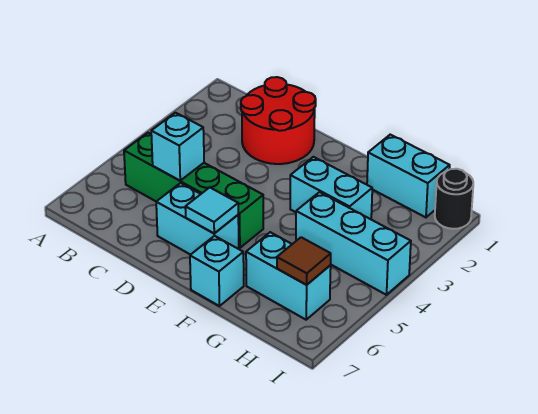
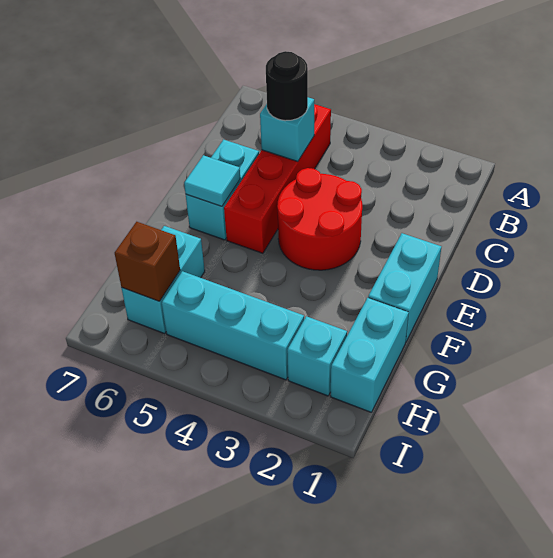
green brick B5:E5 level 1 -> red brick B5:E5 level 1
red round brick C1:D2 level 1 -> red round brick D3:E4 level 1
cyan brick F3:G3 level 1 -> cyan brick E1:F1 level 1
cyan brick F7 level 1 -> cyan brick H2 level 1
cyan brick G4:I4 level 1 -> cyan brick H3:H5 level 1
brown tile H6 level 2 -> brown brick H6 level 2
black round brick I1 level 1 -> black round brick C5 level 3

